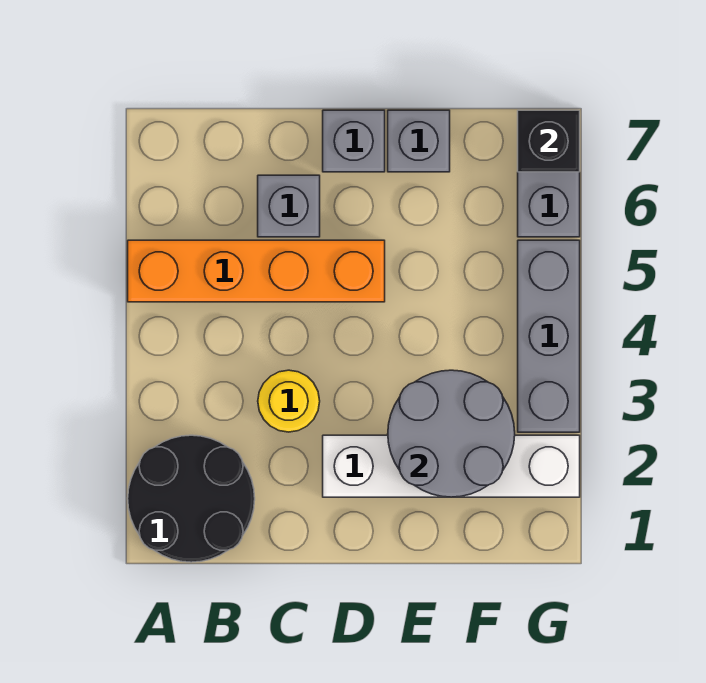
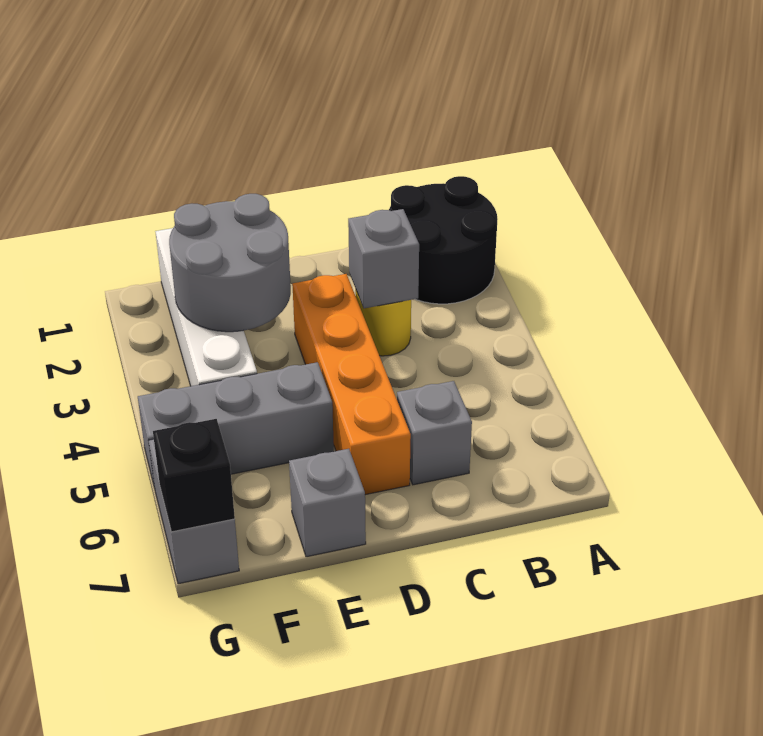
orange brick A5:D5 level 1 -> orange brick D3:D6 level 1
white brick D2:G2 level 1 -> white brick F1:F4 level 1
grey brick D7 level 1 -> grey brick C3 level 2
grey brick G3:G5 level 1 -> grey brick E5:G5 level 1

